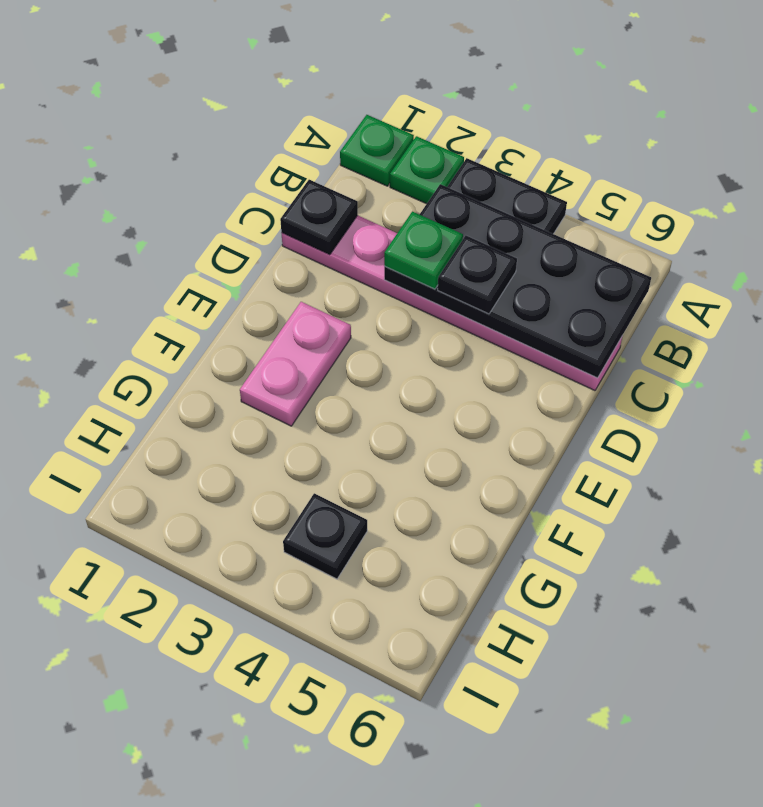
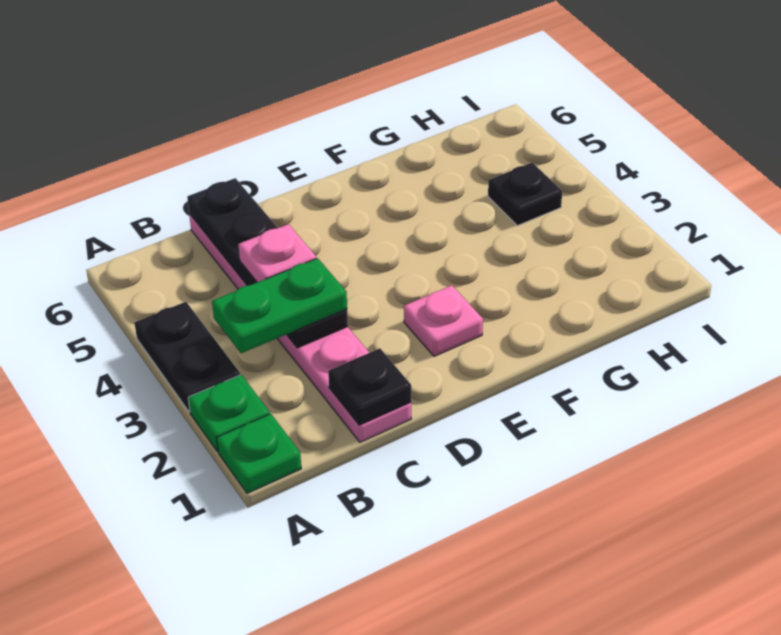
black plate B3:C6 level 2 -> black plate C3:C6 level 2
green plate C3 level 3 -> green plate B3:C3 level 3
black plate C4 level 3 -> pink plate C4 level 3
pink plate E2:F2 level 1 -> pink plate E2 level 1

